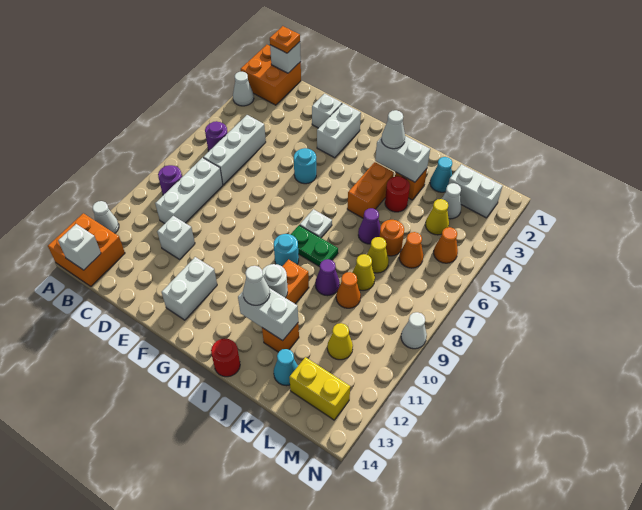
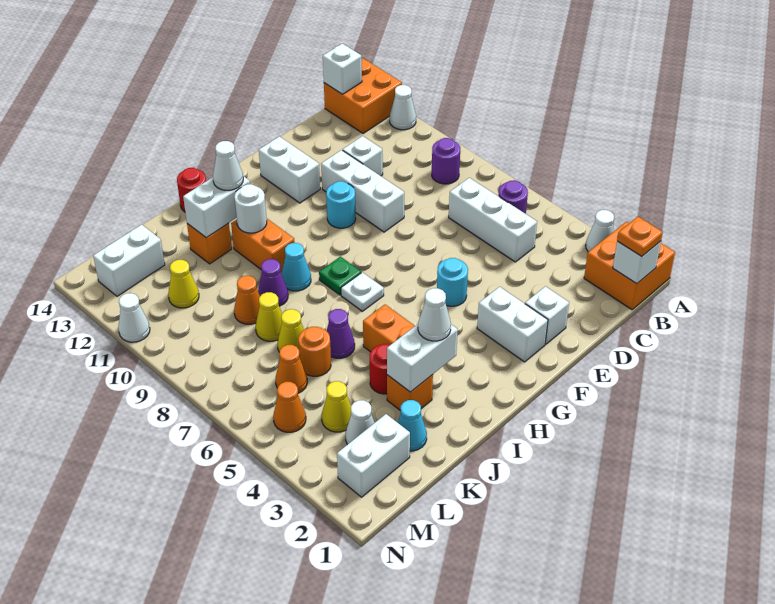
white brick C8:C10 level 1 -> white brick E9:E11 level 1
green plate H8:I8 level 1 -> green plate H8 level 1
cyan round brick H9 level 1 -> cyan round brick F10 level 1
cyan cone K13 level 1 -> cyan cone I9 level 1
yellow brick L13:M13 level 1 -> white brick L13:M13 level 1
white cone N9 level 1 -> white cone N11 level 1

